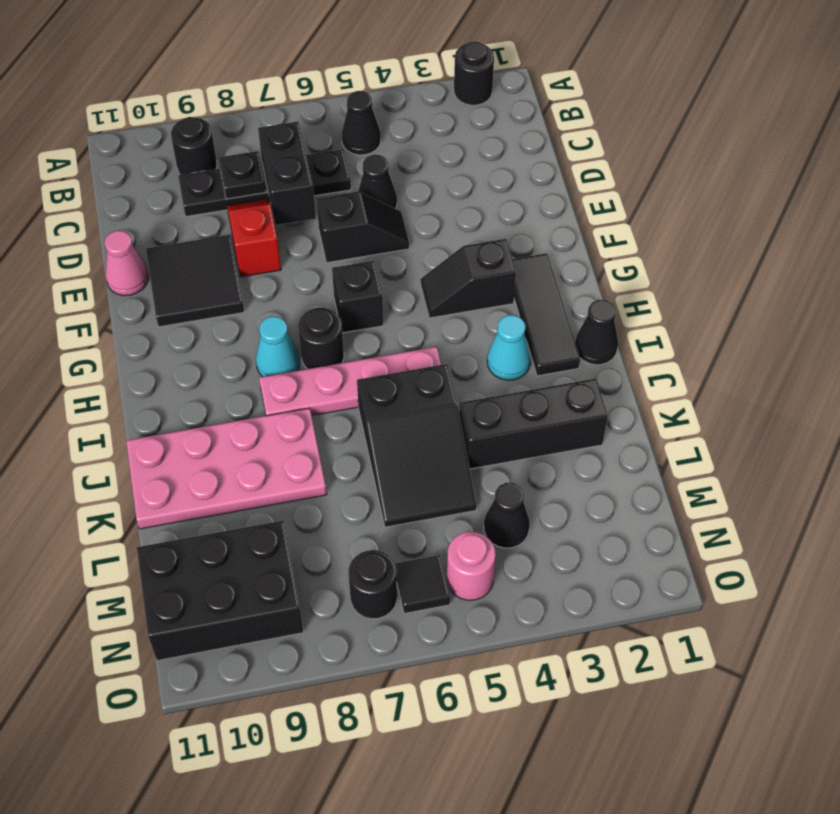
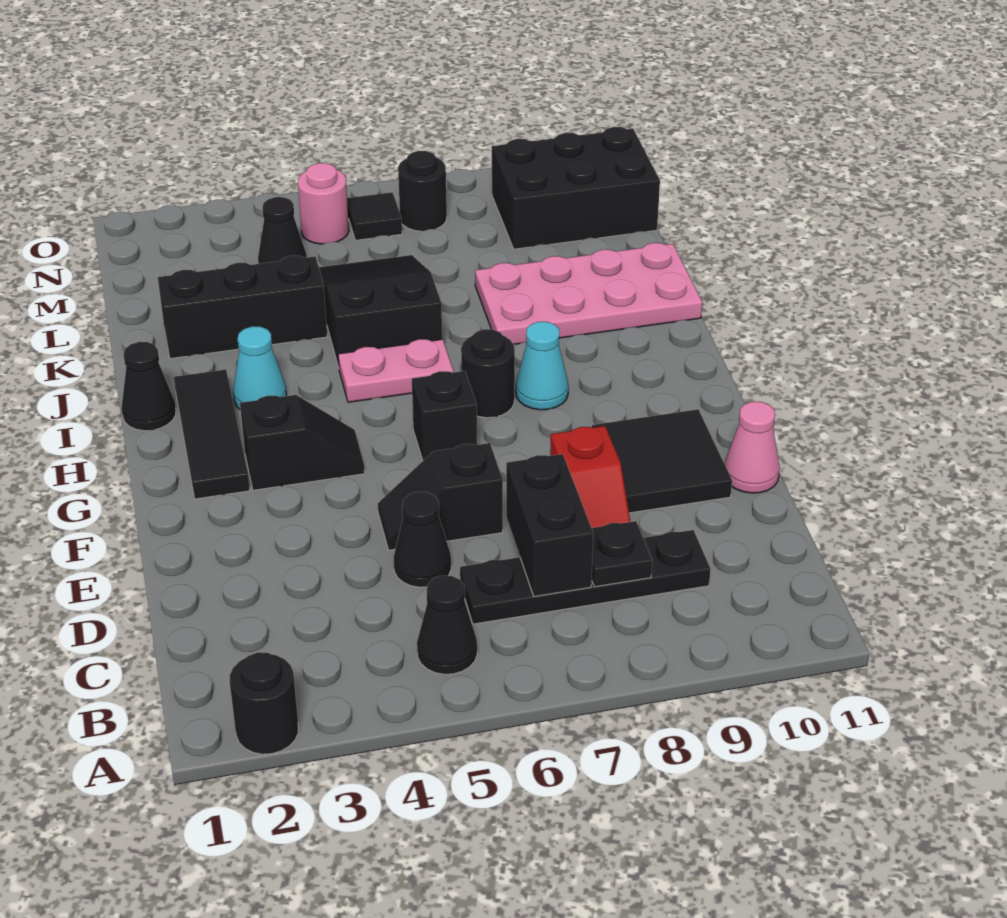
black round brick B9 level 1 -> none
pink plate I5:I8 level 1 -> pink plate I5:I6 level 1

